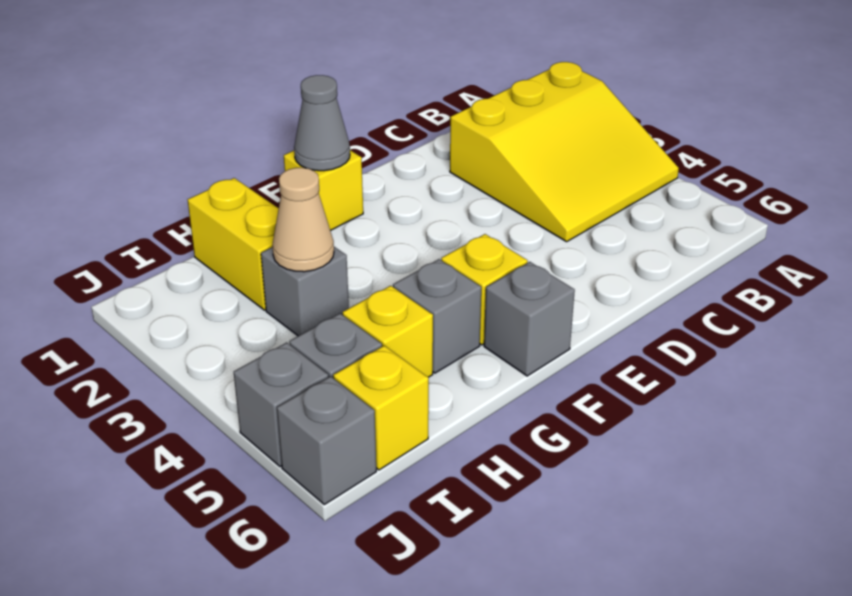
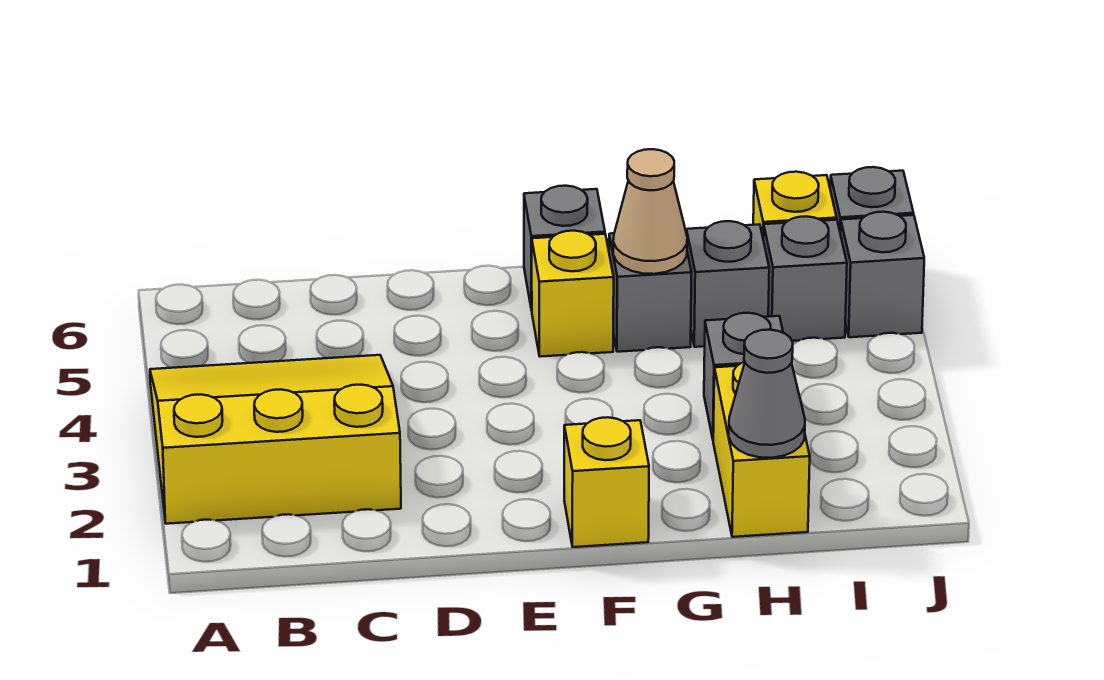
grey cone F1 level 2 -> grey cone H1 level 2
tan cone H3 level 2 -> tan cone G5 level 2
yellow brick H5 level 1 -> grey brick H5 level 1

